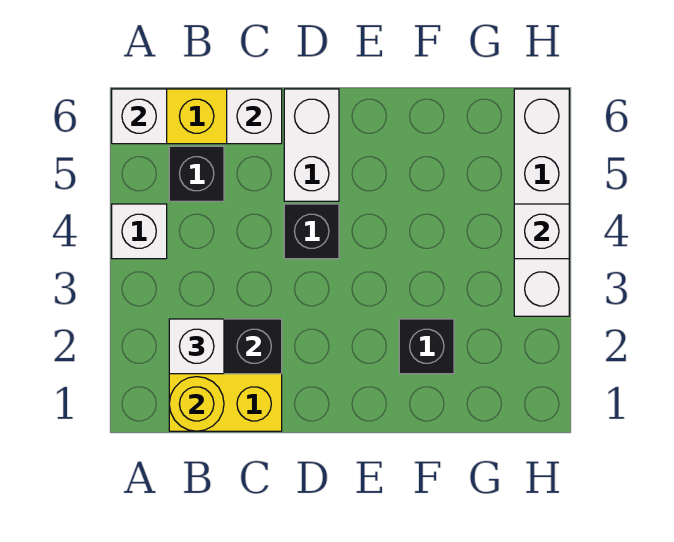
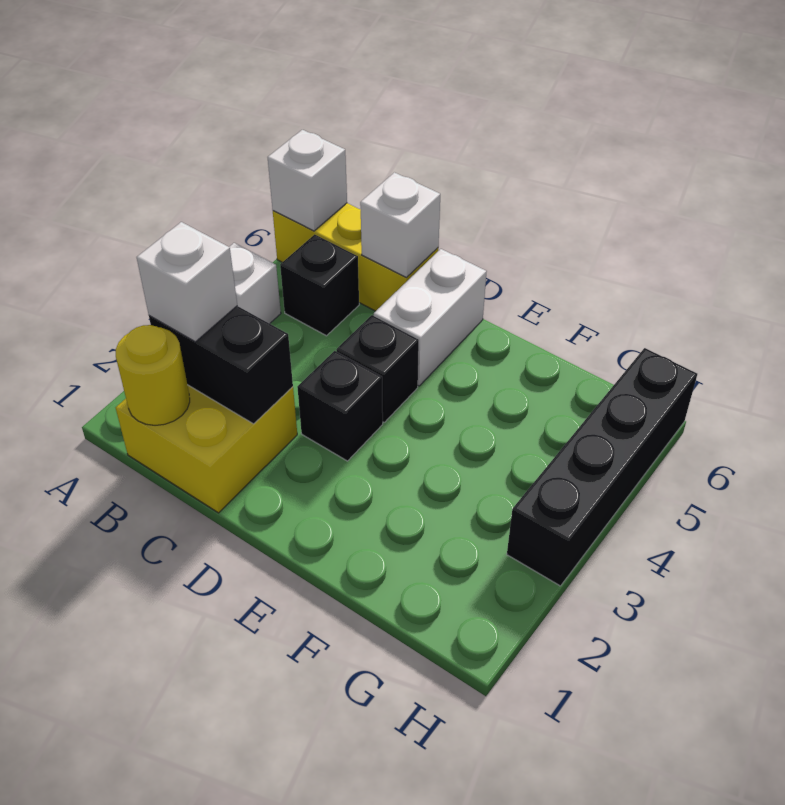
black brick F2 level 1 -> black brick D3 level 1
white brick H3:H6 level 1 -> black brick H3:H6 level 1
white brick H4 level 2 -> none

